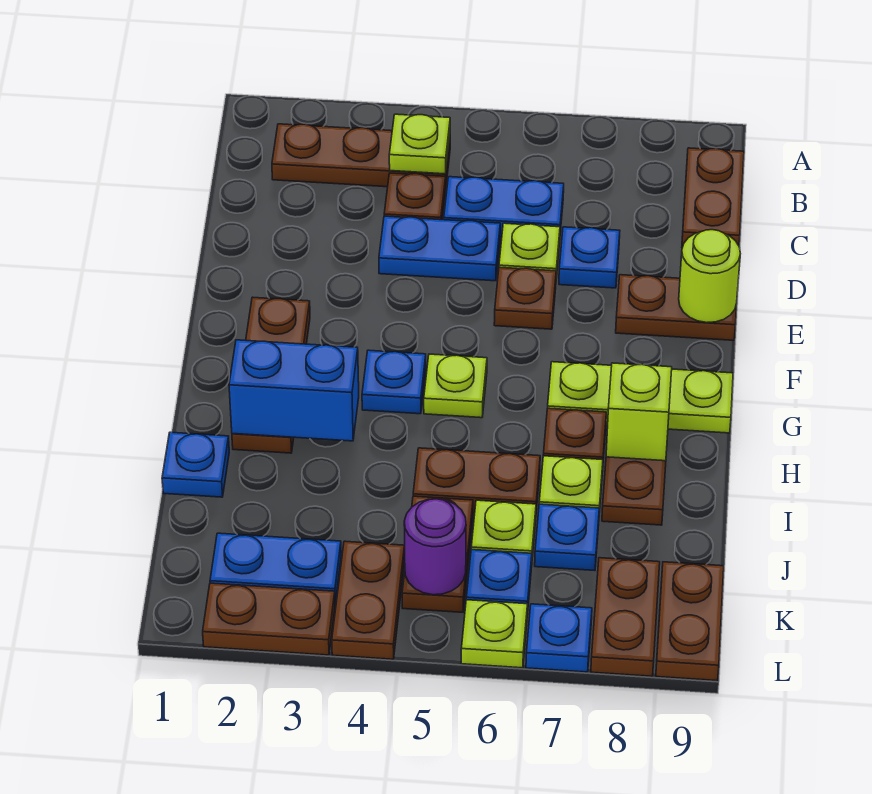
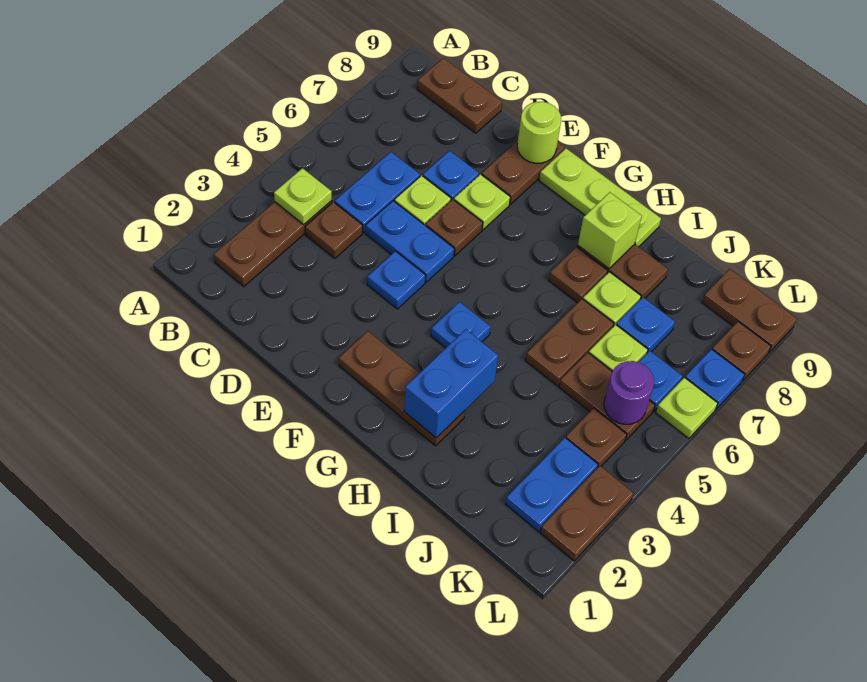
blue plate D4:D5 level 1 -> blue plate D5:E5 level 1
lime plate G5 level 1 -> lime plate E7 level 1
lime plate G7:G9 level 1 -> lime plate F9:H9 level 1
blue plate I1 level 1 -> blue plate E4 level 1
brown plate K4:L4 level 1 -> brown plate K4 level 1
brown plate K8:L8 level 1 -> brown plate L8 level 1

